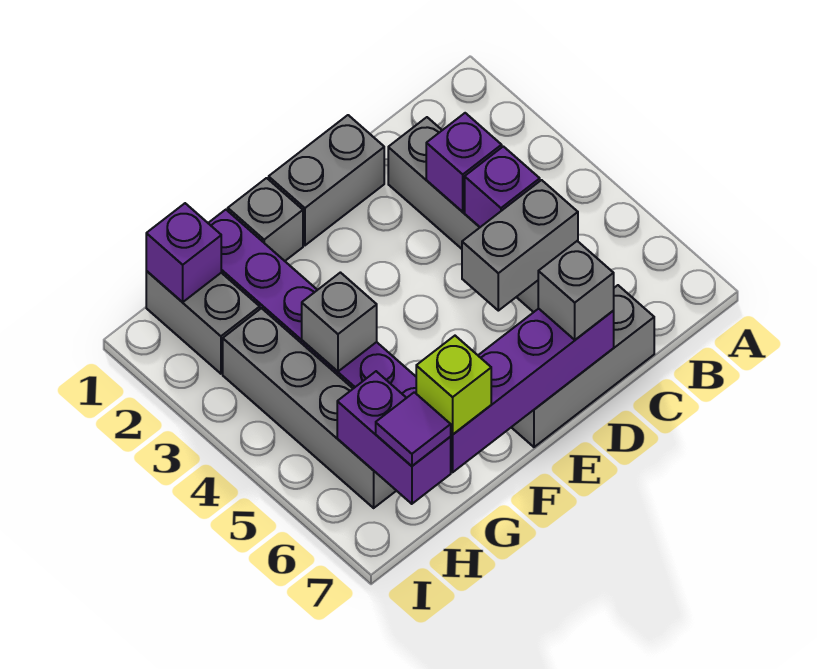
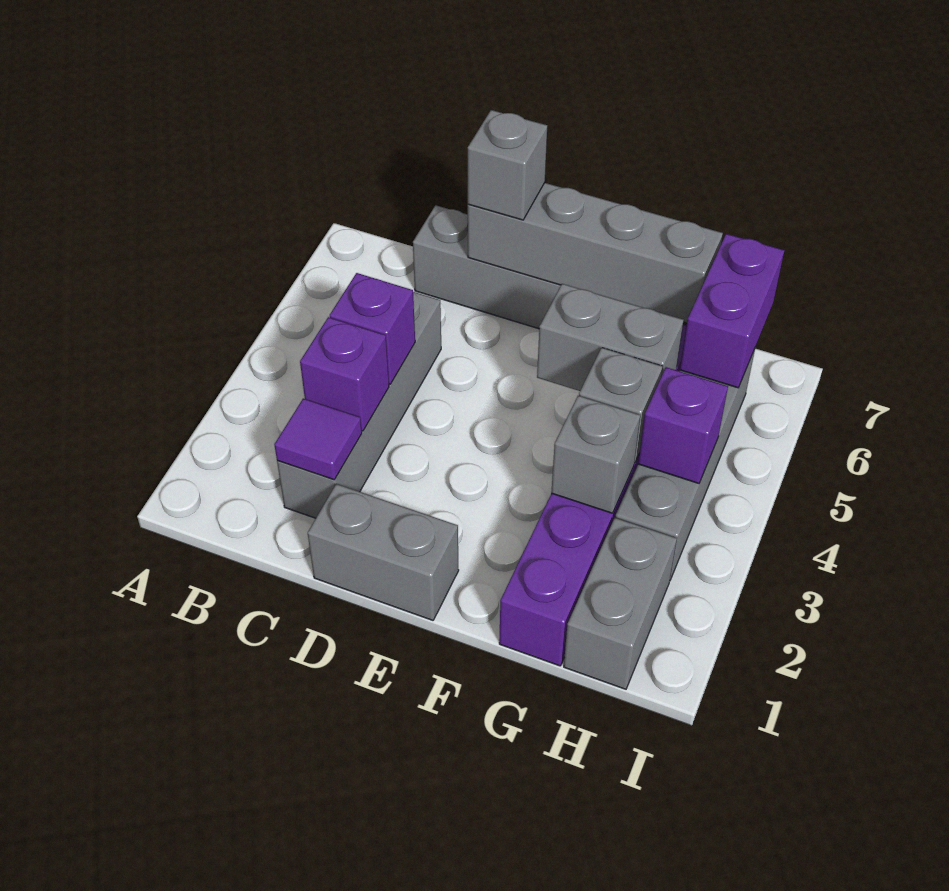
grey brick C5:D5 level 2 -> grey brick F5:G5 level 2
purple brick D7:G7 level 2 -> grey brick D7:G7 level 2
grey brick F1 level 1 -> grey brick G3 level 2
lime brick G7 level 3 -> none
purple brick H1 level 2 -> purple brick H4 level 2
purple tile H7 level 3 -> purple tile C2 level 2

